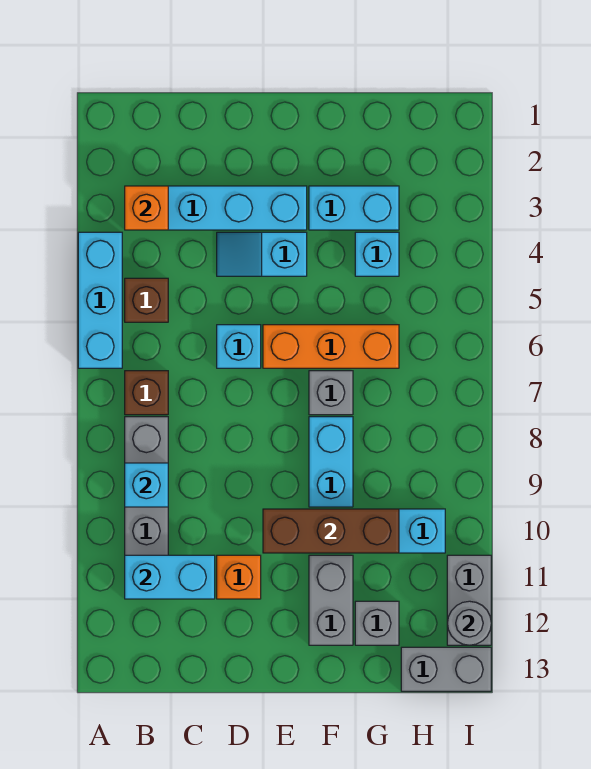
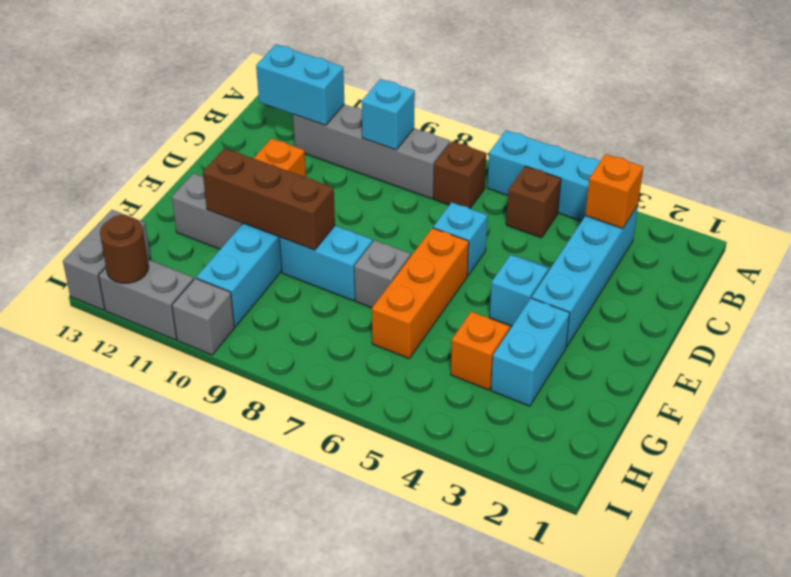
cyan brick B11:C11 level 2 -> cyan brick B11:B12 level 2
brown brick E10:G10 level 2 -> brown brick F9:F11 level 2
cyan brick G4 level 1 -> orange brick G4 level 1
grey brick G12 level 1 -> grey brick I10 level 1
grey round brick I12 level 2 -> brown round brick I12 level 2

